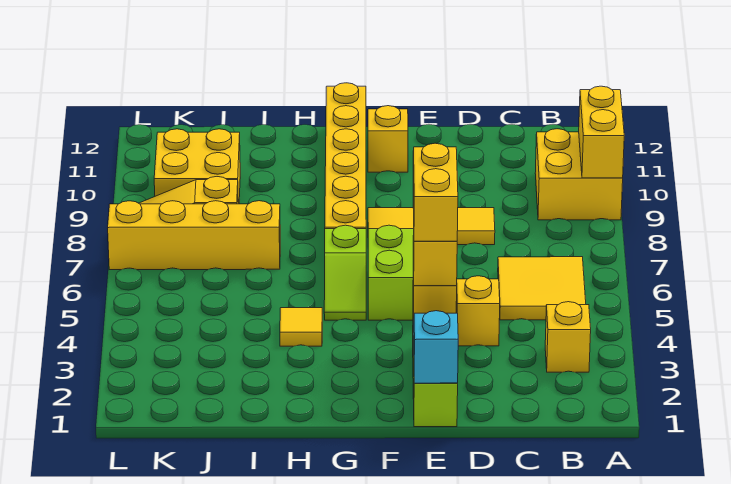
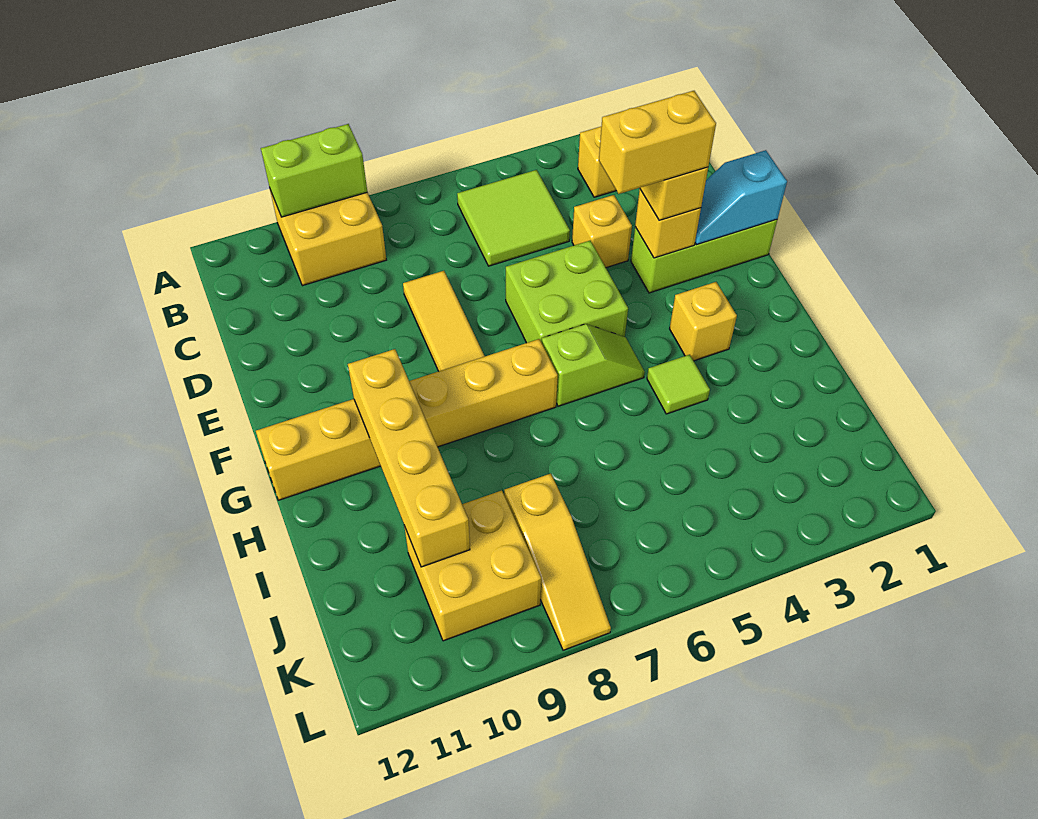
yellow brick A9:A10 level 2 -> lime brick A9:A10 level 2
yellow tile B5:C6 level 1 -> lime tile B5:C6 level 1
yellow brick F11 level 1 -> yellow brick G3 level 1
yellow tile H4 level 1 -> lime tile H4 level 1
yellow brick I7:L7 level 1 -> yellow brick G10:J10 level 2

